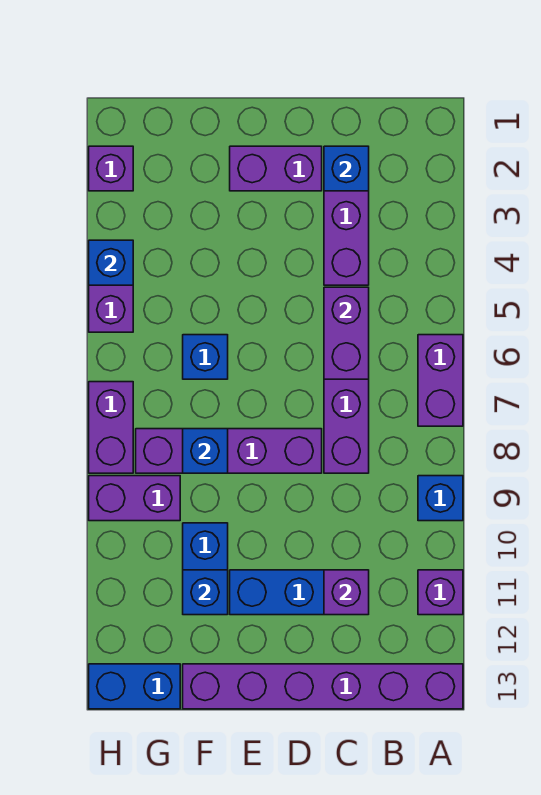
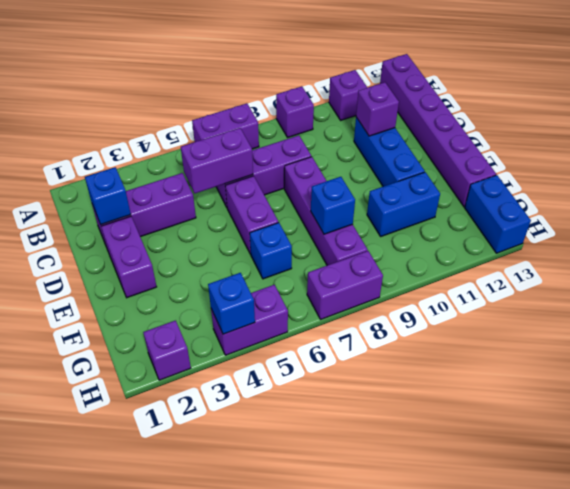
blue brick A9 level 1 -> purple brick A9 level 1
blue brick F11 level 2 -> none
purple brick G9:H9 level 1 -> purple brick D6:E6 level 1

